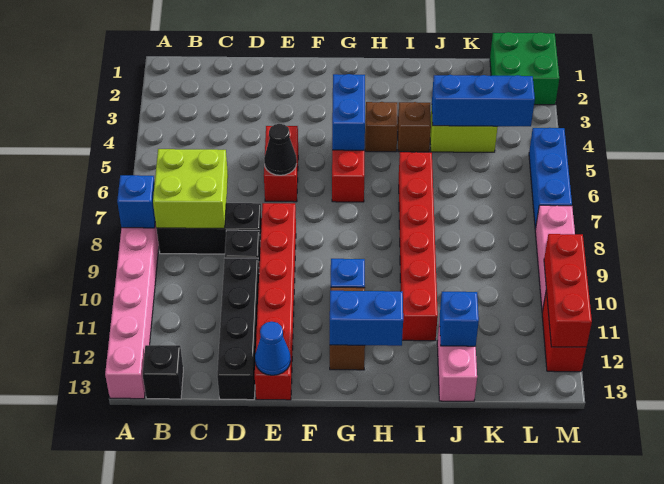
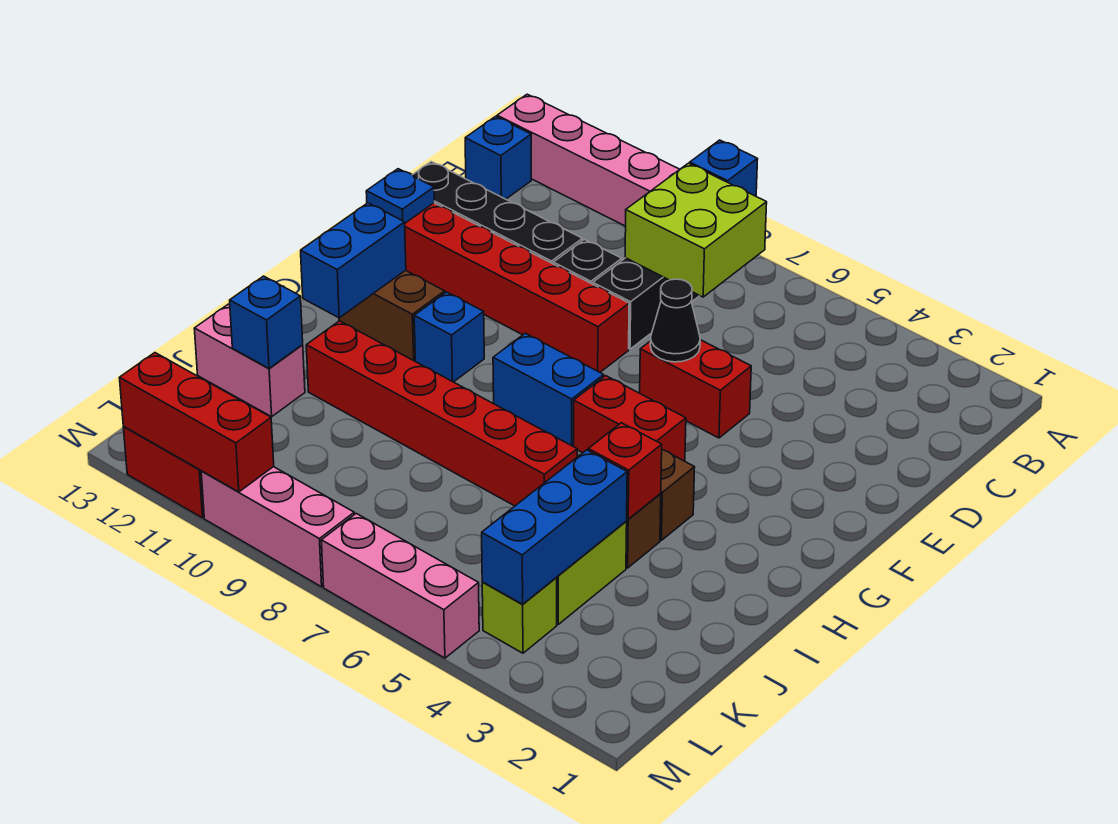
black brick B13 level 1 -> blue brick B13 level 1
blue cone E13 level 2 -> blue plate E13 level 2
blue brick G4:G5 level 2 -> blue brick G7:G8 level 1
none -> red brick I4 level 2
green brick L1:M2 level 1 -> none
none -> lime brick L4 level 1
blue brick M5:M7 level 1 -> pink brick M5:M7 level 1

